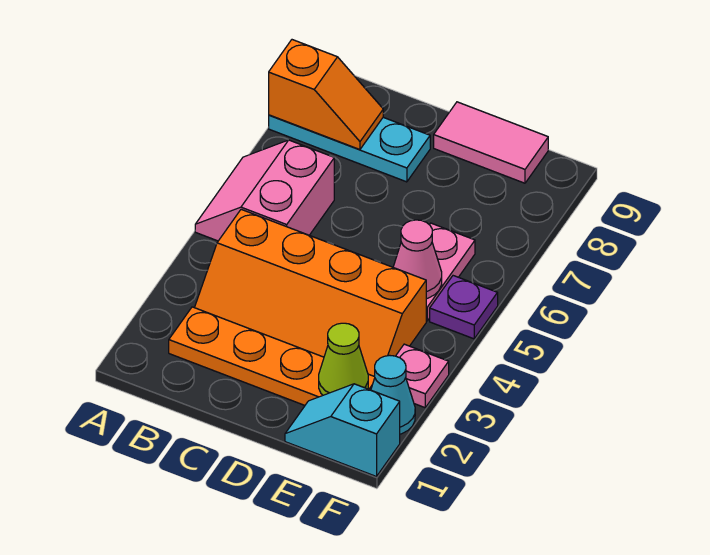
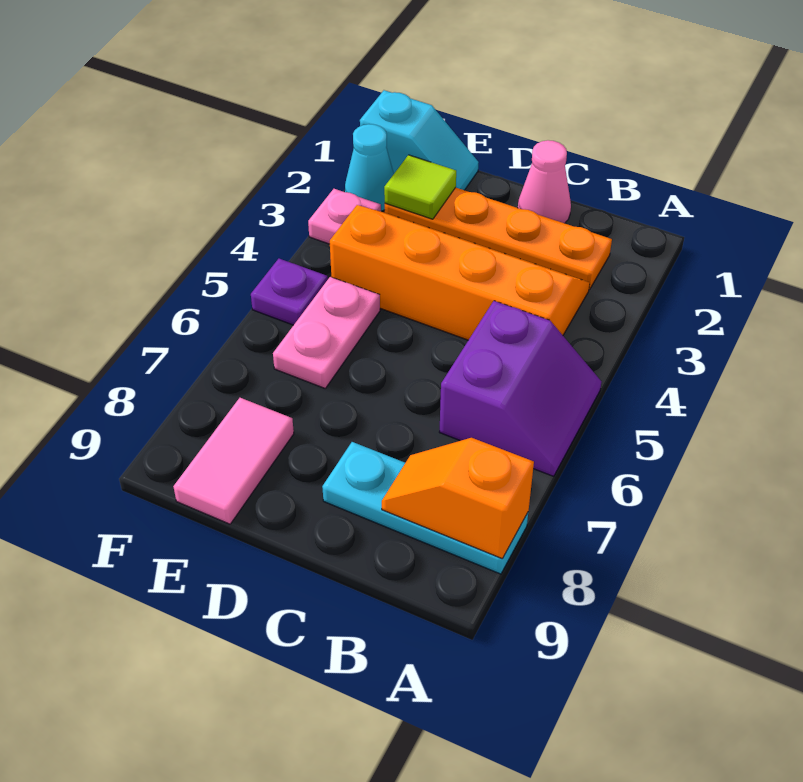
pink slope A5:B6 level 1 top B -> purple slope A5:B6 level 1 top B
pink tile D9:E9 level 1 -> pink tile E8:E9 level 1
lime cone E2 level 2 -> lime tile E2 level 2
pink cone E5 level 2 -> pink cone C1 level 1

